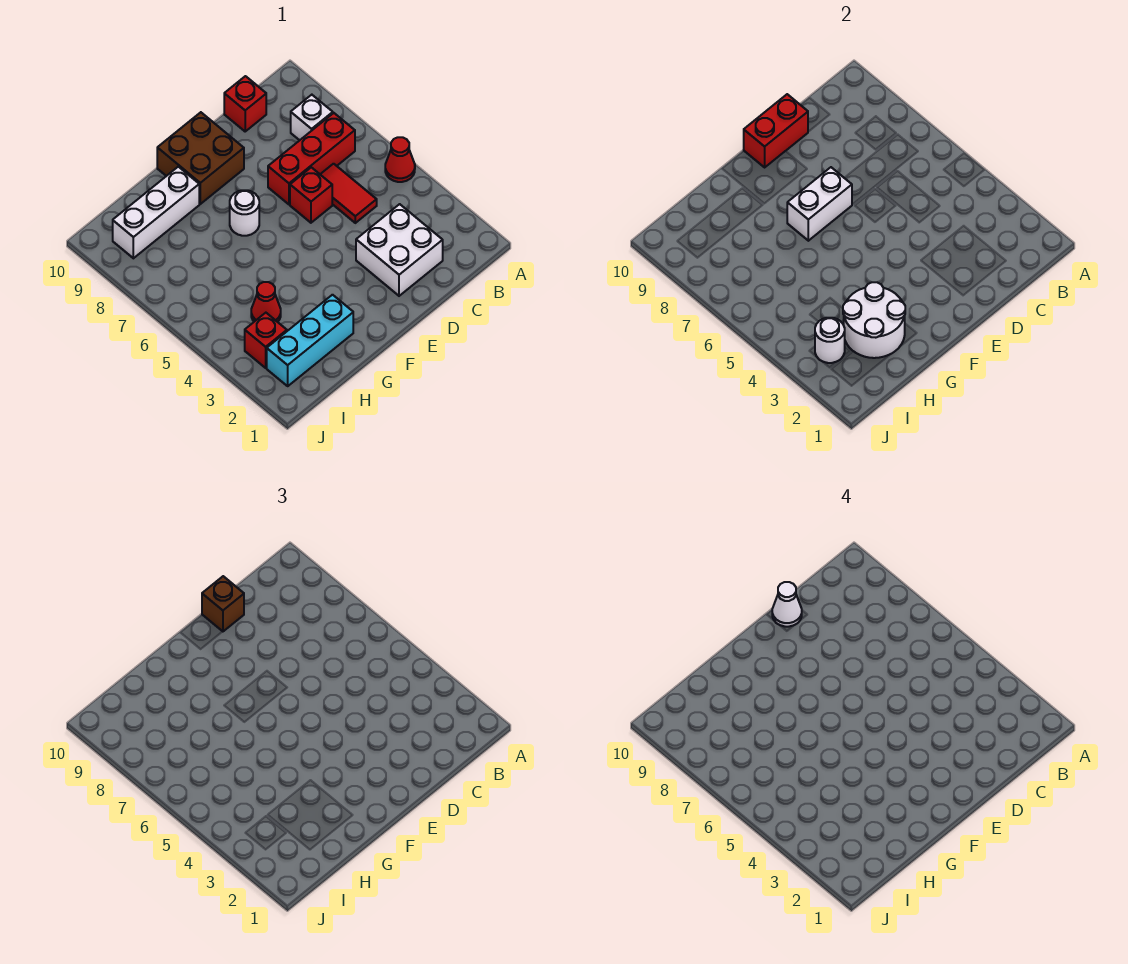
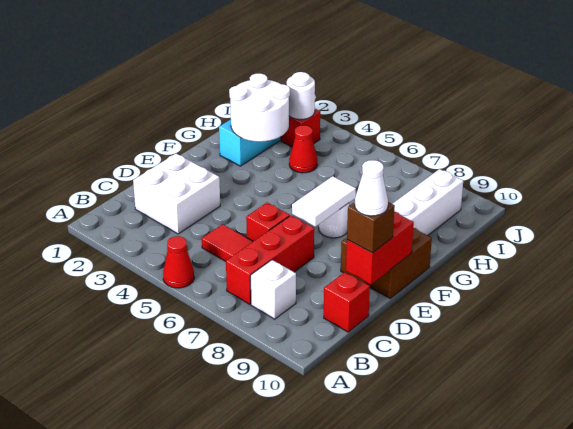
white brick E7:F7 level 2 -> white tile E7:F7 level 2

